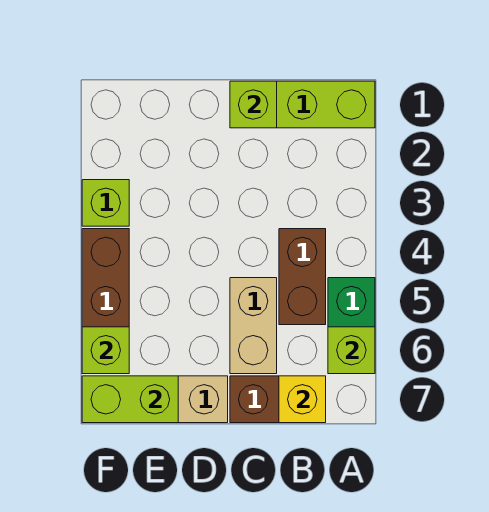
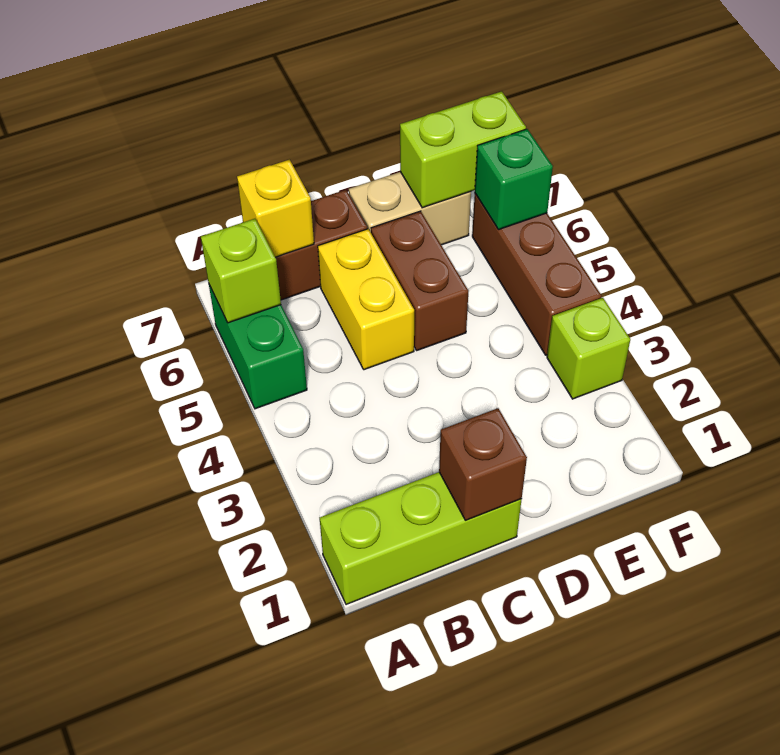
brown brick B4:B5 level 1 -> brown brick D5:D6 level 1
lime brick C1 level 2 -> brown brick C1 level 2
tan brick C5:C6 level 1 -> yellow brick C5:C6 level 1
lime brick F6 level 2 -> green brick F6 level 2

